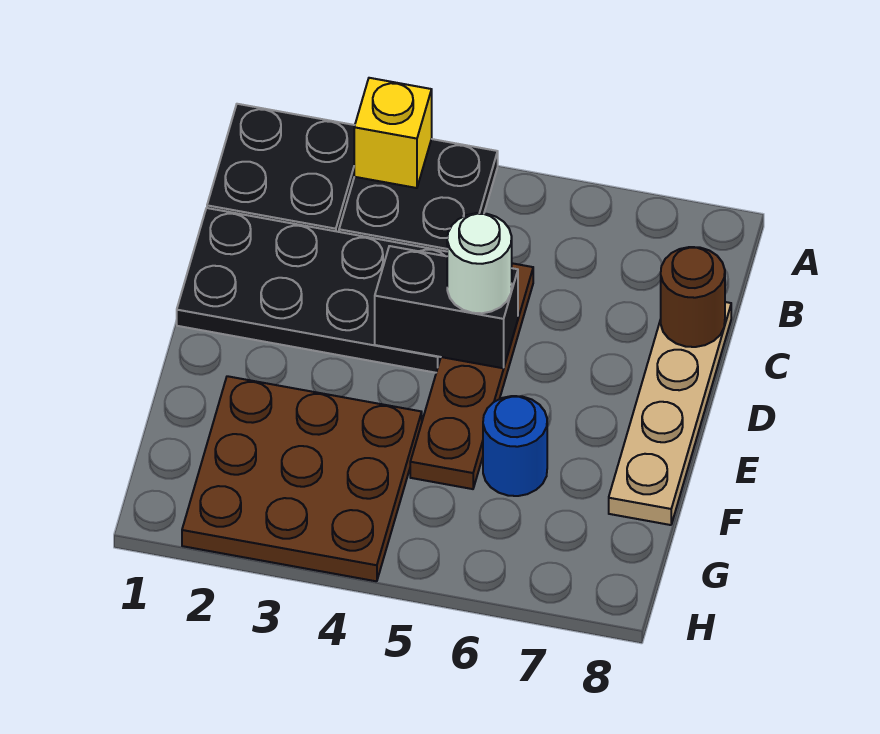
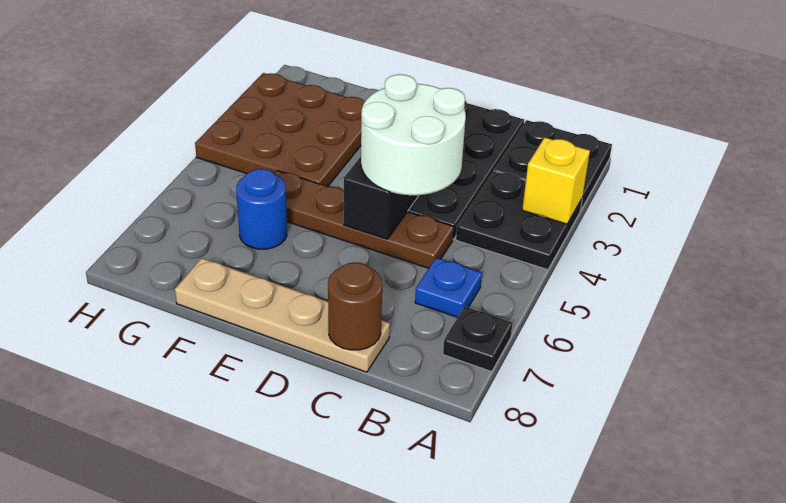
none -> black plate A7 level 1
none -> blue plate B6 level 1
white round brick D5 level 3 -> white round brick C4:D5 level 3

